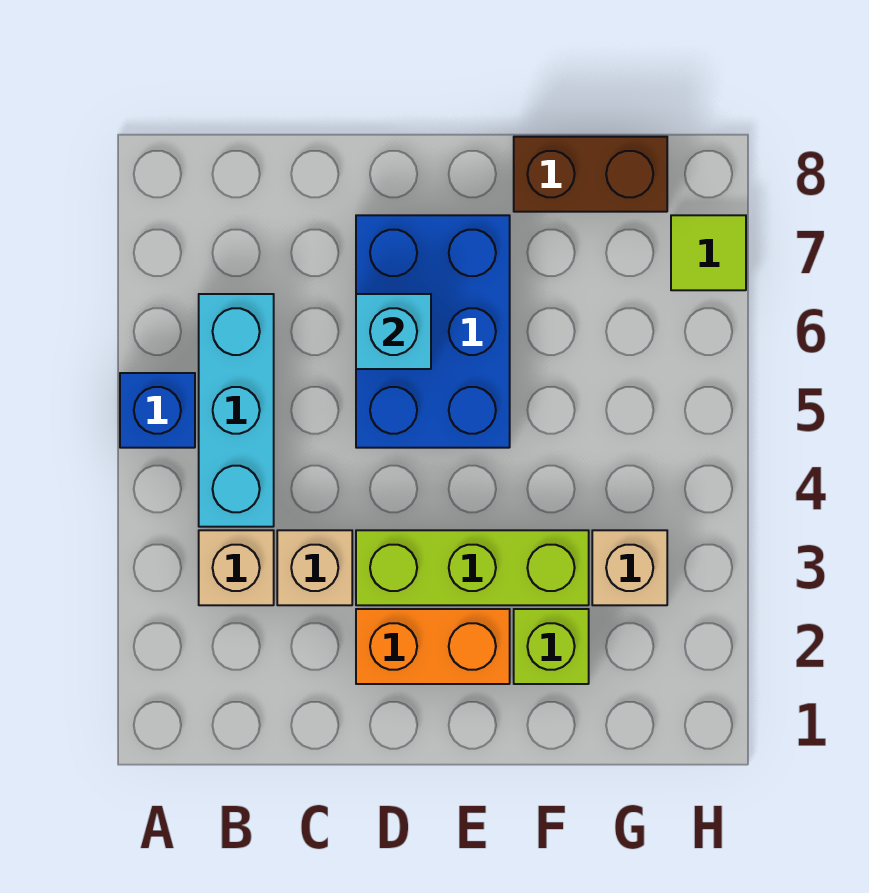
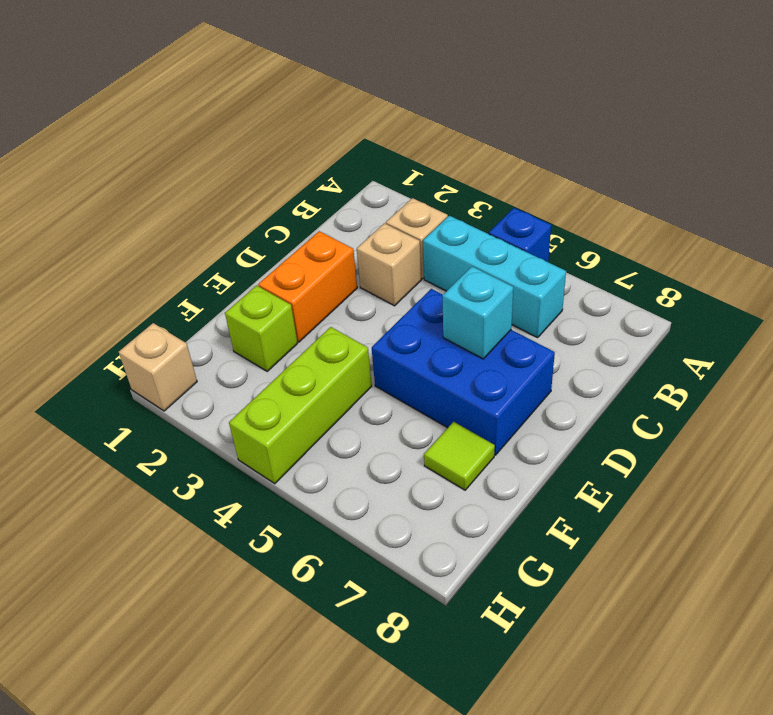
lime brick D3:F3 level 1 -> lime brick F4:H4 level 1
brown brick F8:G8 level 1 -> none
tan brick G3 level 1 -> tan brick H1 level 1
lime tile H7 level 1 -> lime tile F7 level 1

